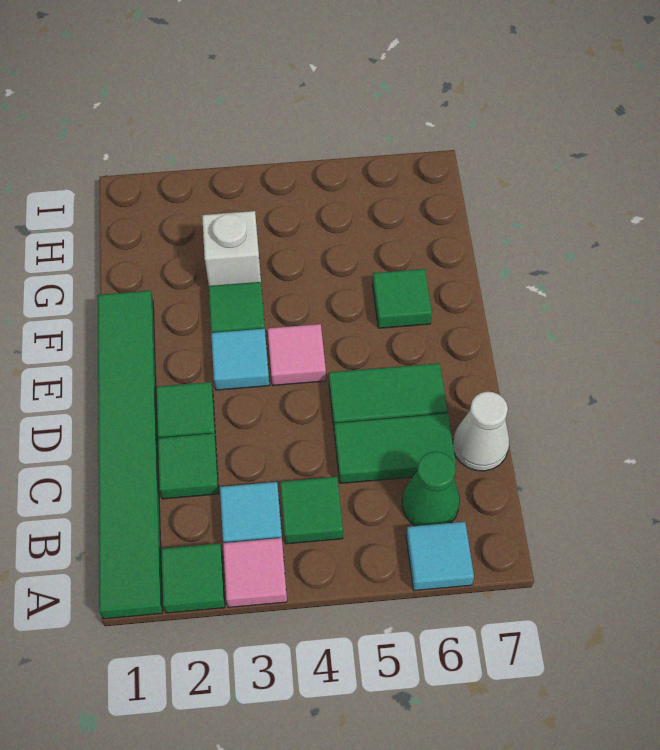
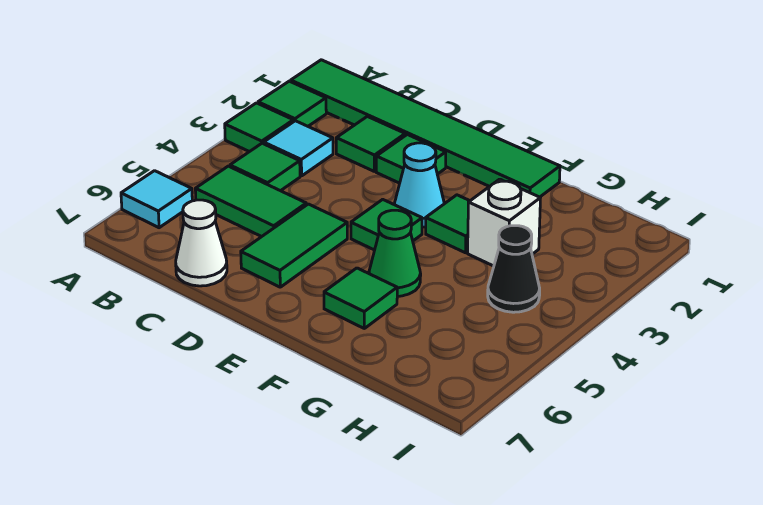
pink tile A3 level 1 -> green tile A3 level 1
green cone B6 level 1 -> green cone F5 level 1
green tile C5:C6 level 1 -> green tile B5:C5 level 1
cyan tile E3 level 1 -> cyan cone E3 level 1
pink tile E4 level 1 -> green tile E4 level 1
none -> black cone H4 level 1

